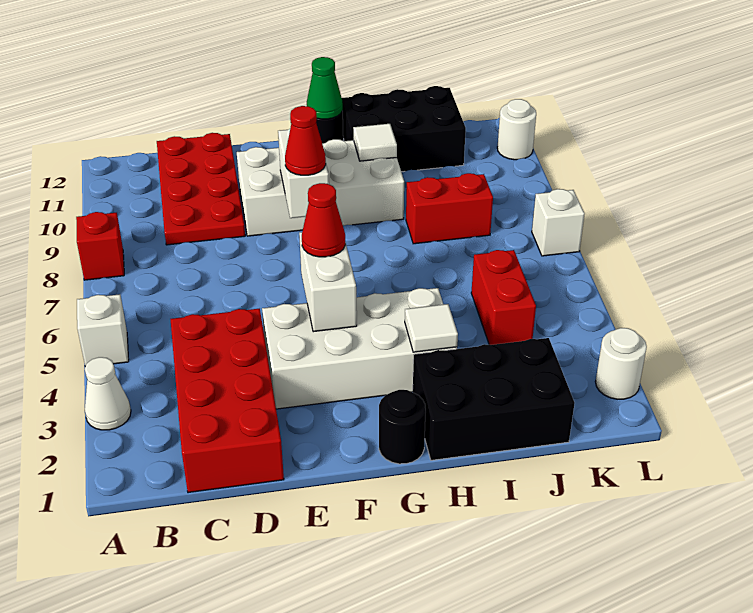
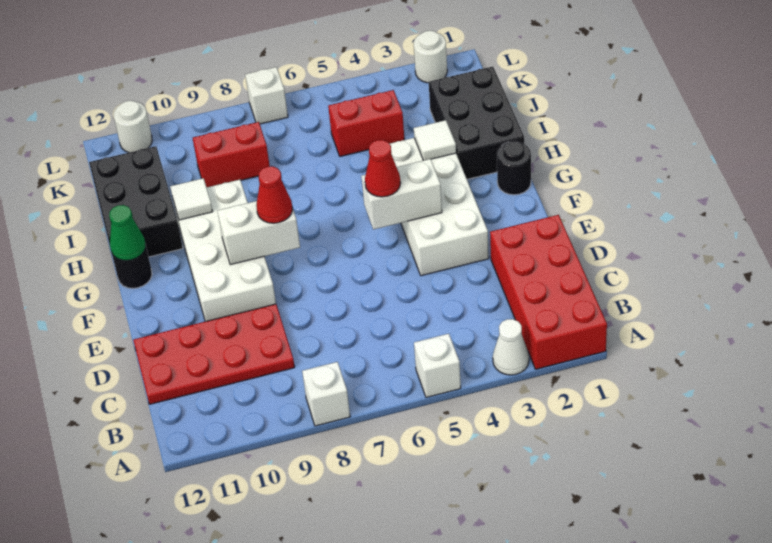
red brick A8 level 1 -> white brick A8 level 1
red brick C1:D4 level 1 -> red brick A1:D2 level 1
red brick I8:J8 level 1 -> red brick J8:J9 level 1

